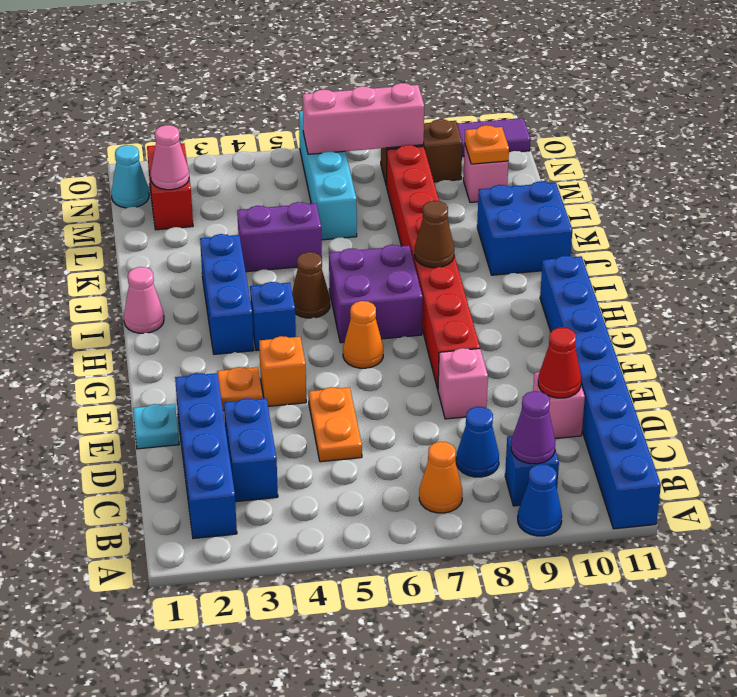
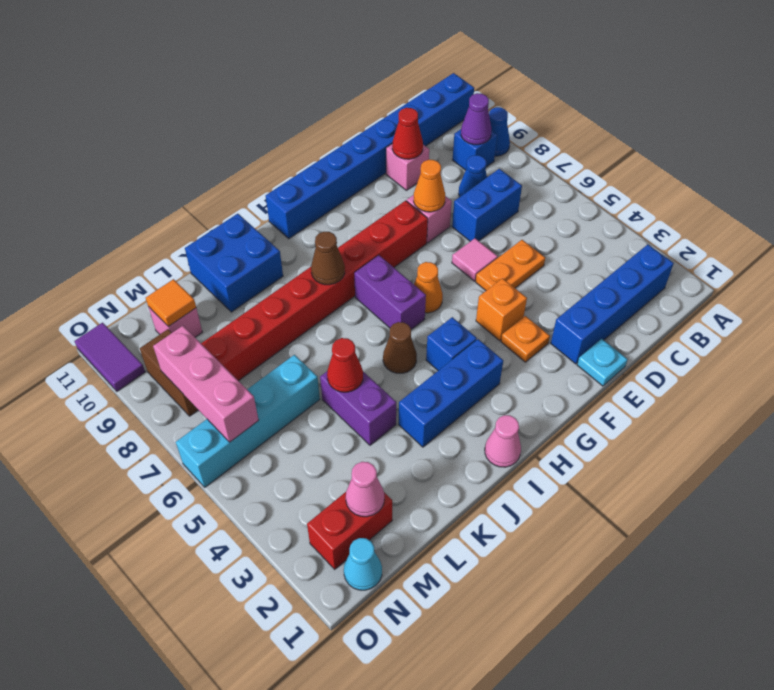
orange cone B7 level 1 -> orange cone E8 level 2
blue brick C3:D3 level 1 -> blue brick C7:D7 level 1
none -> pink tile E6 level 1
purple brick H6:I7 level 1 -> purple brick H6:H7 level 1
none -> red cone K5 level 2
orange plate M10 level 2 -> orange tile M10 level 2

